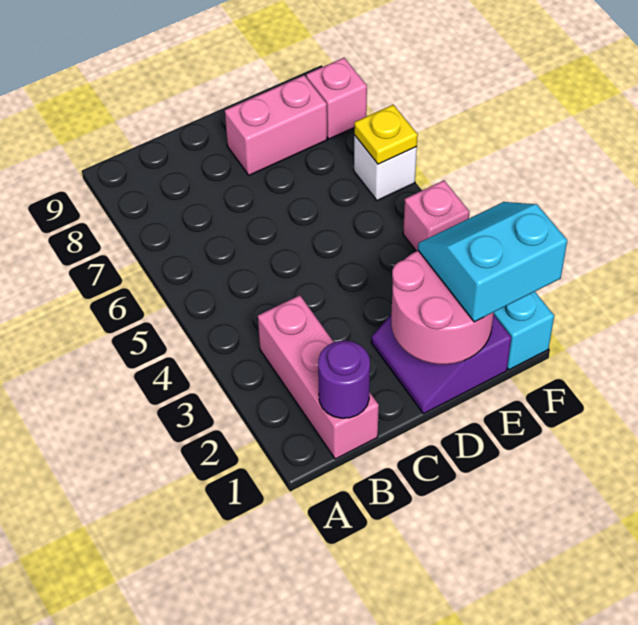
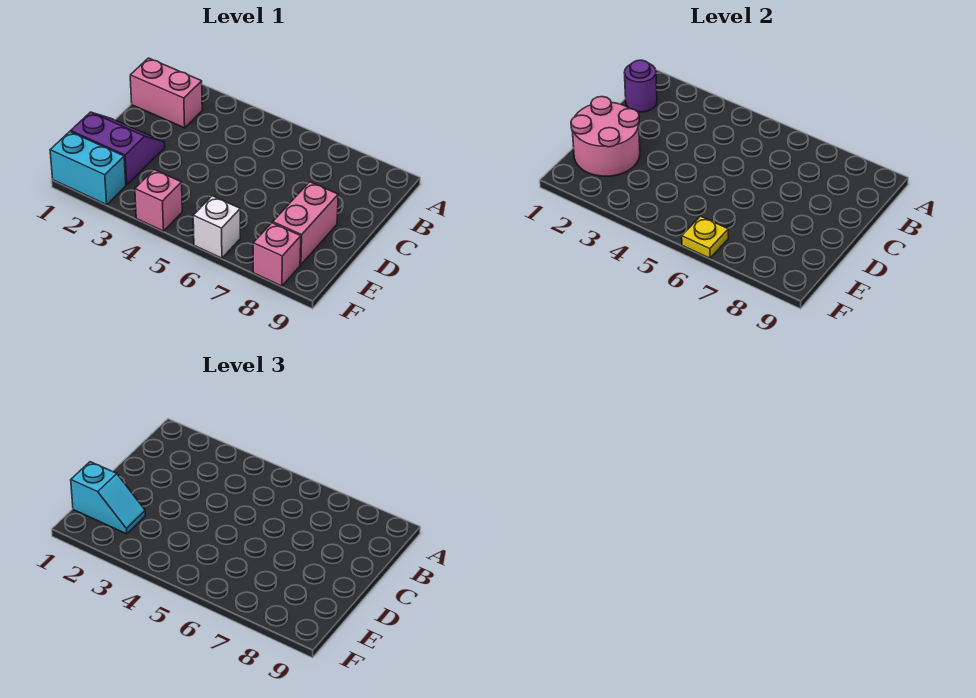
pink brick B1:B3 level 1 -> pink brick B1:B2 level 1
cyan slope E1:F2 level 3 top 1 -> cyan slope E1:E2 level 3 top 1

